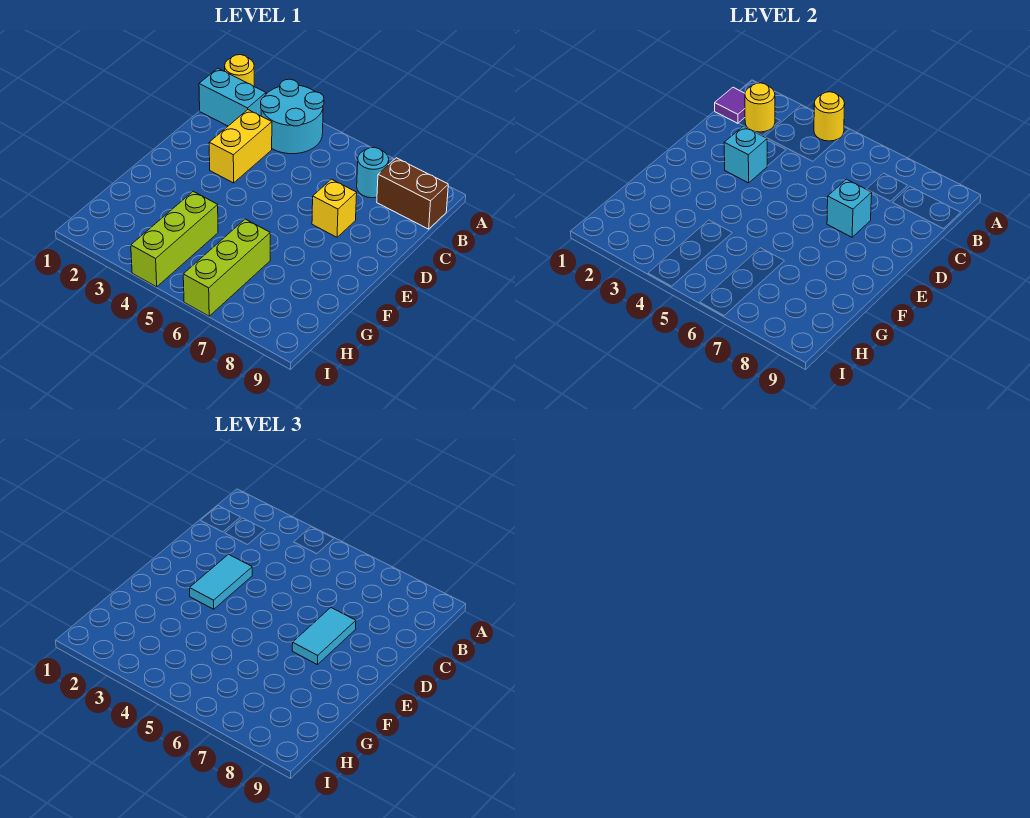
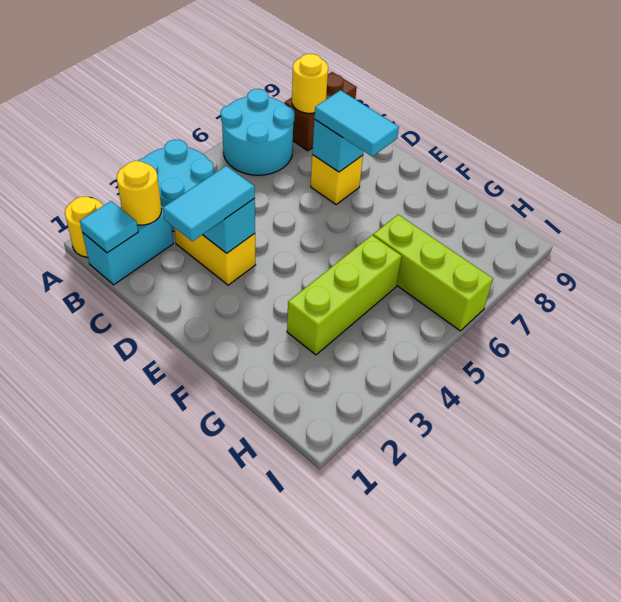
yellow round brick A4 level 2 -> yellow round brick B8 level 2
purple tile B1 level 2 -> cyan tile B1 level 2
cyan round brick B7 level 1 -> cyan round brick A6:B7 level 1
cyan tile D3:E3 level 3 -> cyan tile D2:D3 level 3
lime brick G4:I4 level 1 -> lime brick G3:G5 level 1

